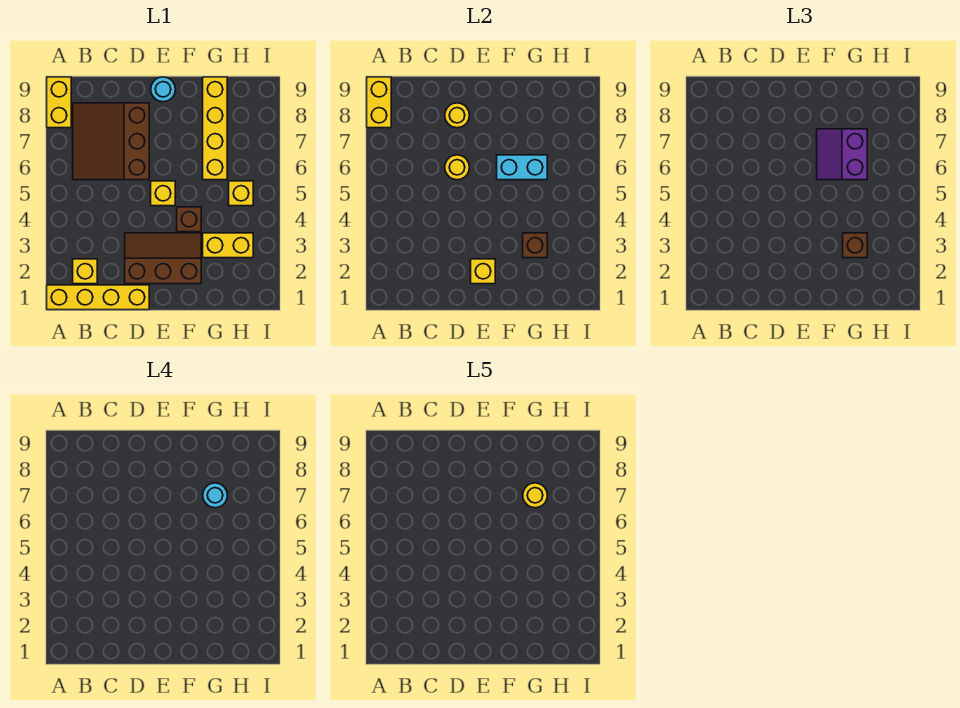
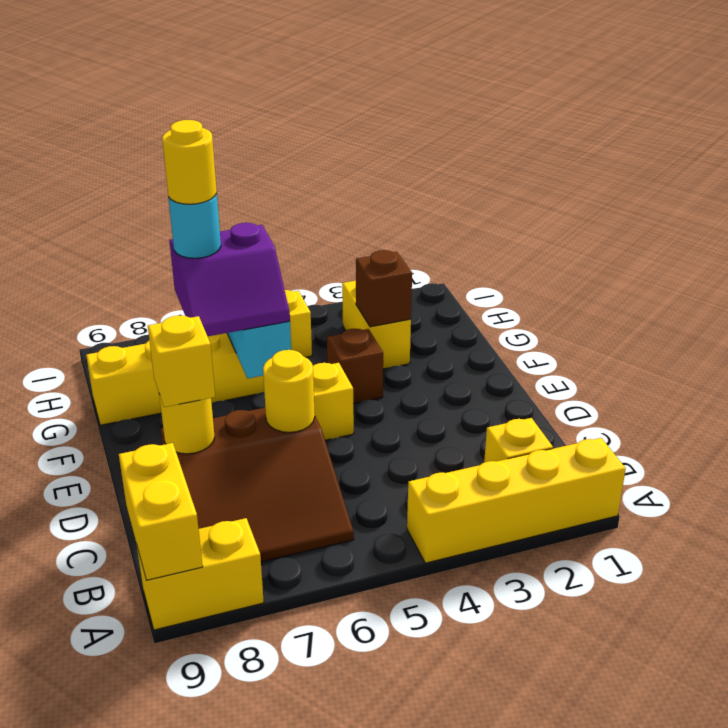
yellow brick A1:D1 level 1 -> yellow brick A1:A4 level 1
yellow brick A8:A9 level 2 -> yellow brick A9:B9 level 2
brown slope D2:F3 level 1 top 2 -> none
yellow brick E2 level 2 -> yellow brick D8 level 3
cyan round brick E9 level 1 -> none
brown brick G3 level 3 -> none

